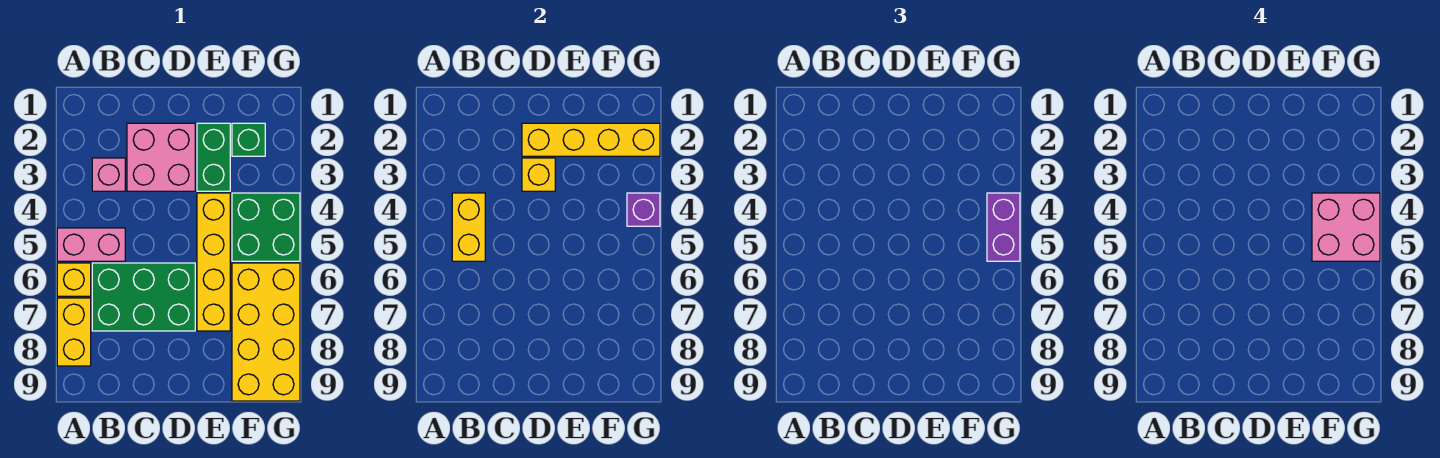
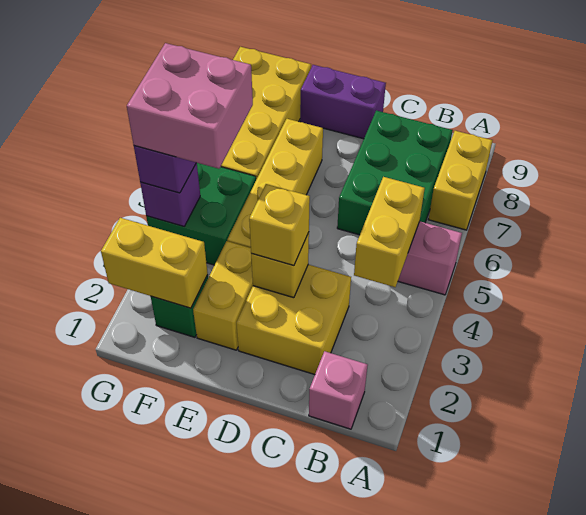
yellow brick A6 level 1 -> yellow brick D3 level 3
pink brick B3 level 1 -> pink brick B1 level 1
green brick B6:D7 level 1 -> green brick B6:C8 level 1
pink brick C2:D3 level 1 -> yellow brick C2:D3 level 1
yellow brick D2:G2 level 2 -> yellow brick F2:G2 level 2
none -> purple brick D9:E9 level 1
green brick E2:E3 level 1 -> yellow brick E2:E3 level 1

